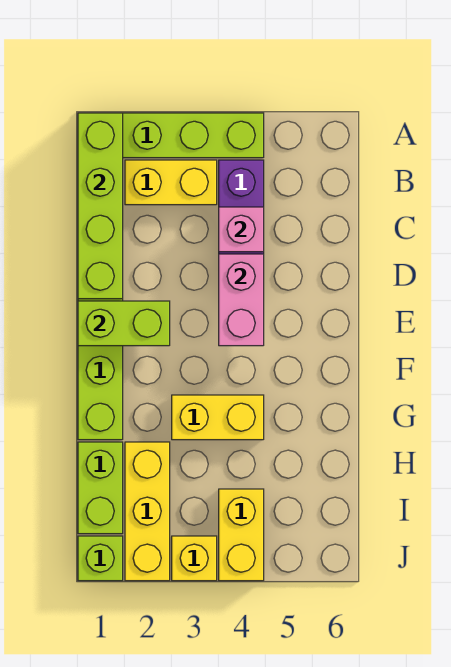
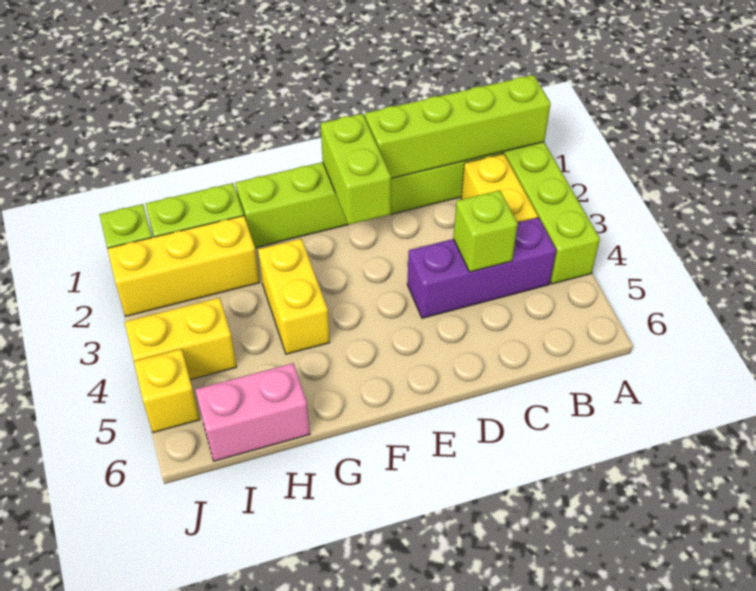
pink brick C4 level 2 -> lime brick C4 level 2
pink brick D4:E4 level 2 -> pink brick H6:I6 level 1
yellow brick J3 level 1 -> yellow brick J5 level 1

